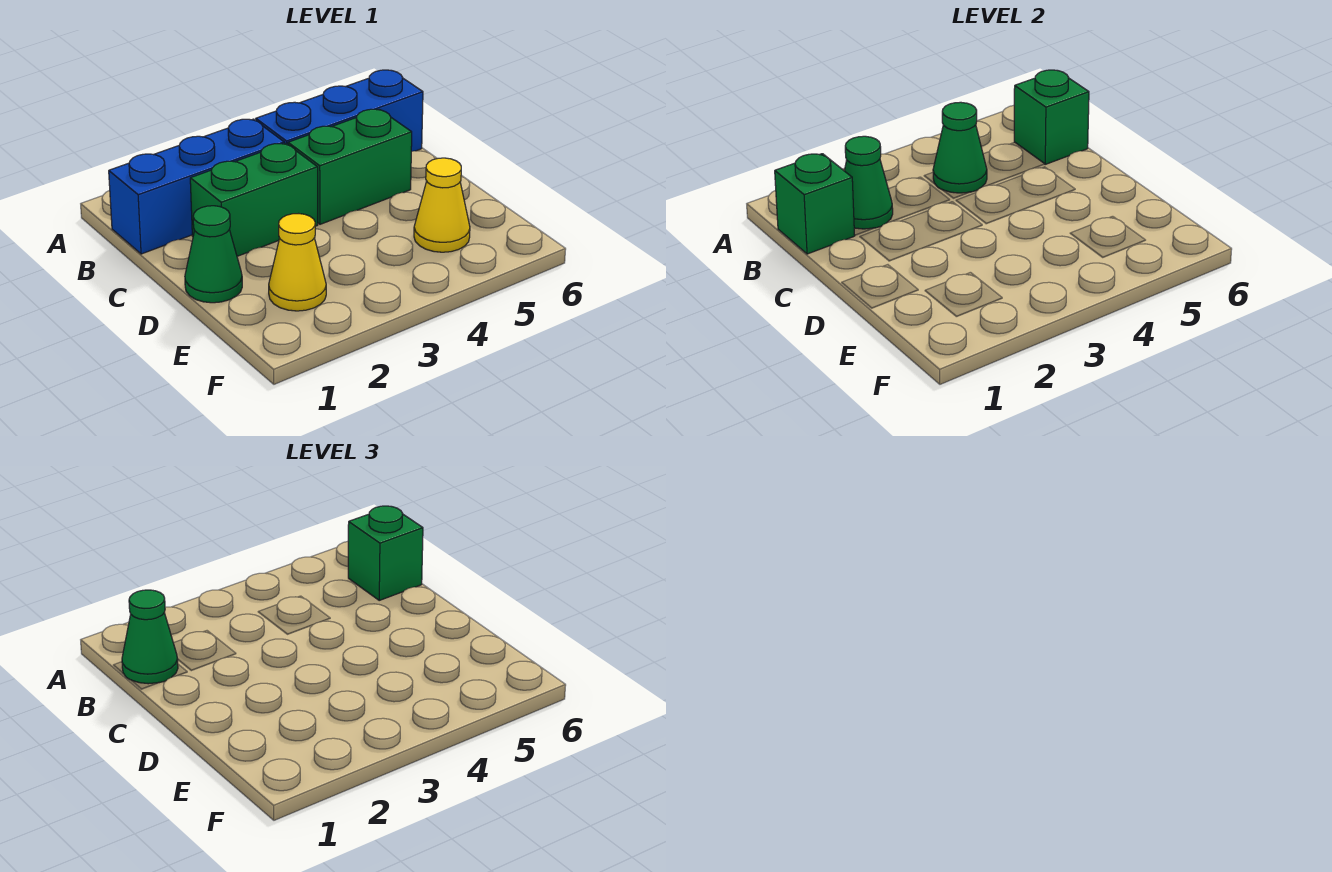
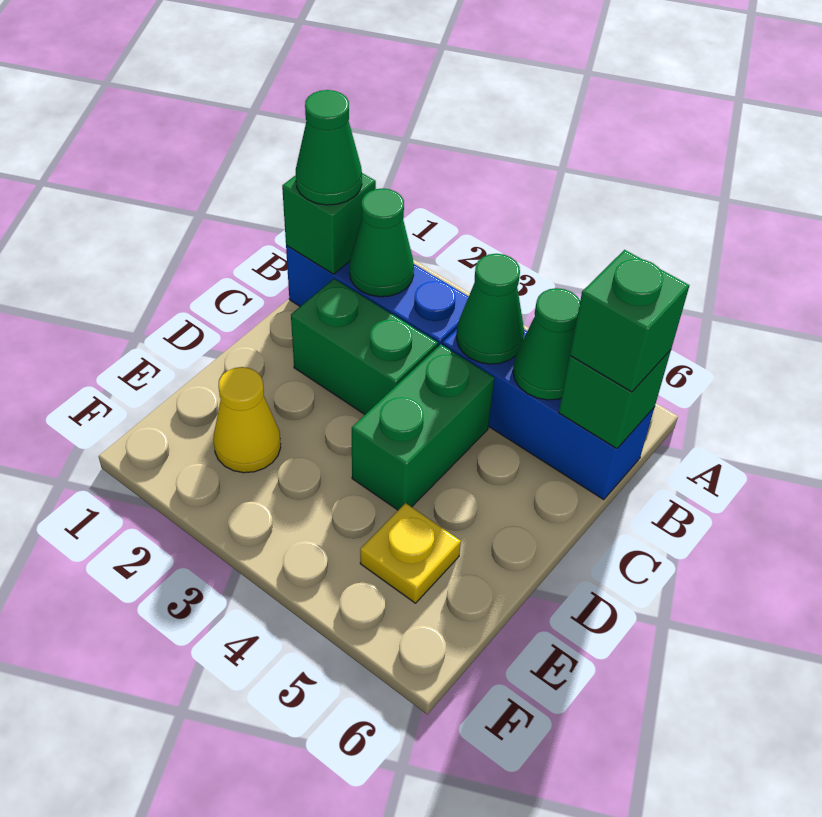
green brick C4:C5 level 1 -> green brick C4:D4 level 1
green cone D1 level 1 -> green cone B5 level 2
yellow cone E5 level 1 -> yellow plate E5 level 1

